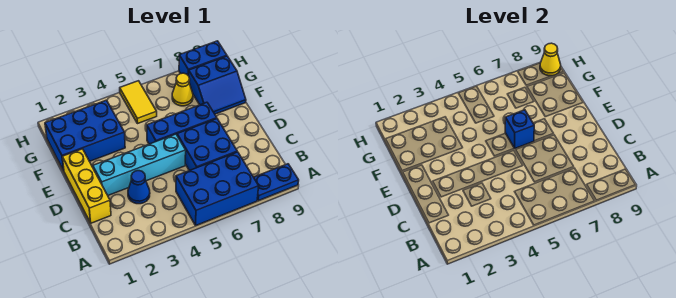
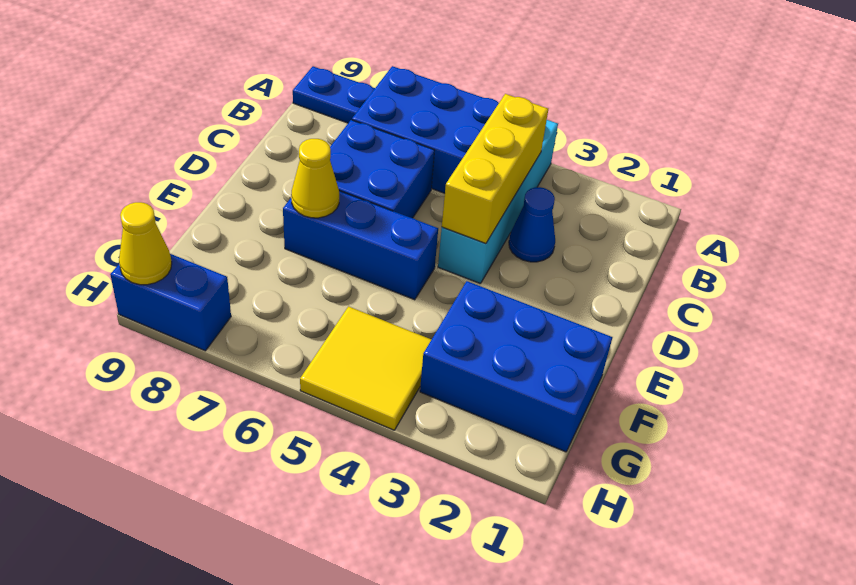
yellow brick C1:E1 level 1 -> yellow brick B4:D4 level 2
cyan brick D2:D5 level 1 -> cyan brick A4:D4 level 1
blue brick E6 level 2 -> none
blue slope F8:G9 level 1 top G -> none
yellow tile G5:H5 level 1 -> yellow tile G4:H5 level 1
yellow cone G7 level 1 -> yellow cone E7 level 2

